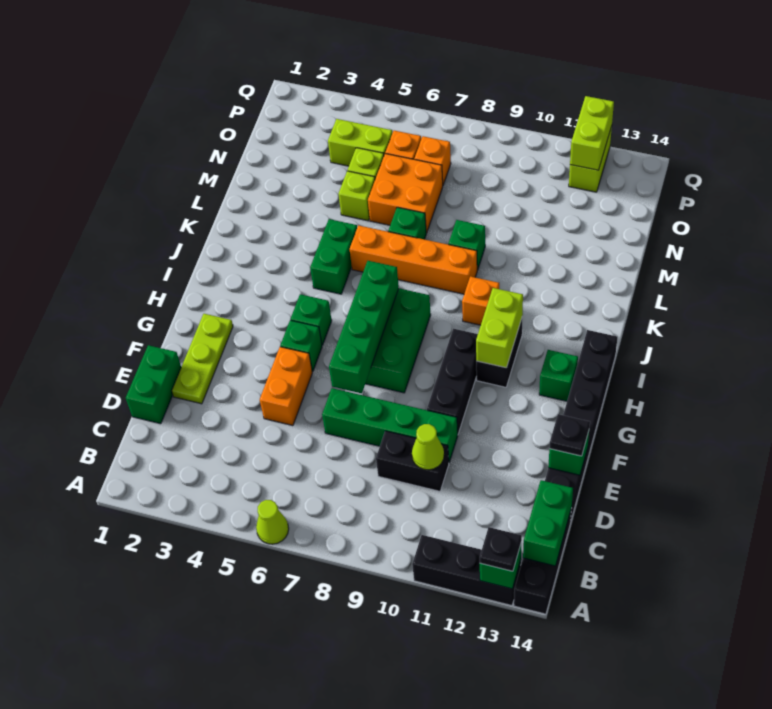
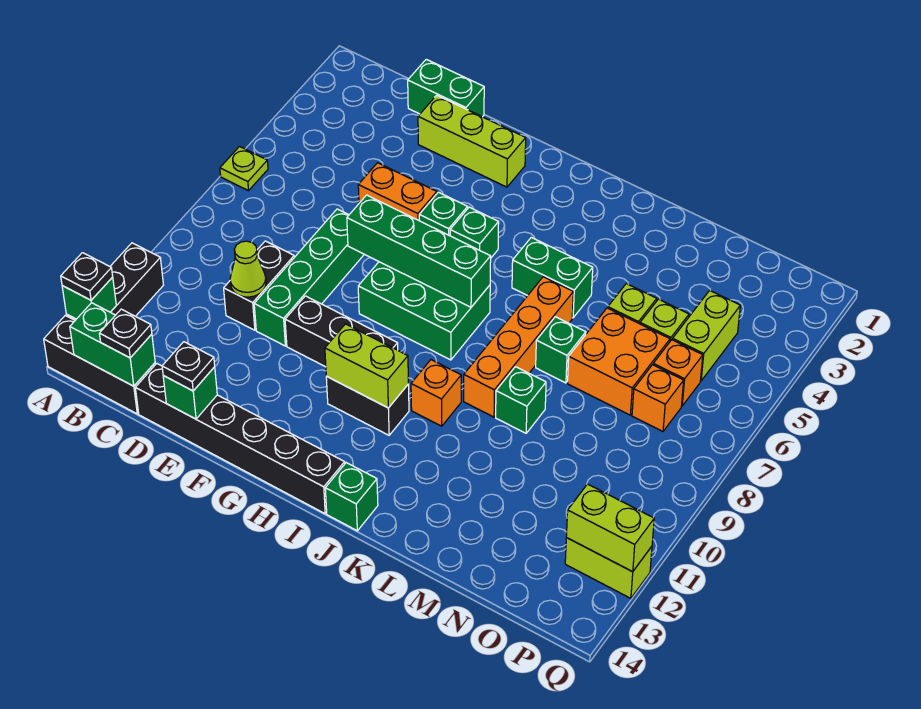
lime cone A6 level 1 -> lime plate A6 level 1
none -> black plate C14 level 3
lime plate E2:G2 level 1 -> lime brick E2:G2 level 1
green brick H13 level 1 -> green brick J14 level 1

